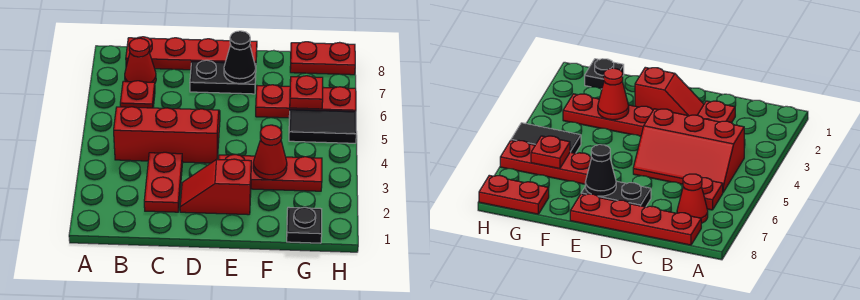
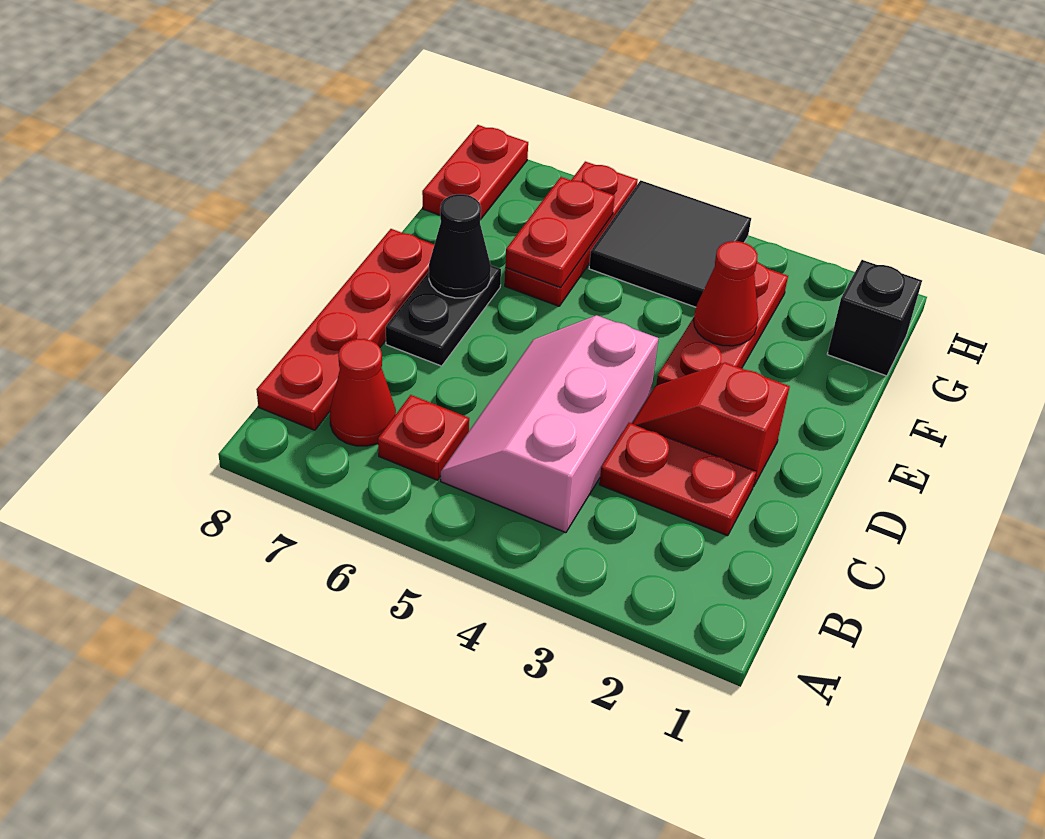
red slope B4:D5 level 1 top 4 -> pink slope B4:D5 level 1 top 4
red slope D2:E2 level 1 top E -> red slope D2:D3 level 1 top 2
black plate G1 level 1 -> black brick G1 level 1
black tile G5:H5 level 1 -> black tile G4:H5 level 1
red plate G6 level 2 -> red plate F6:G6 level 2

